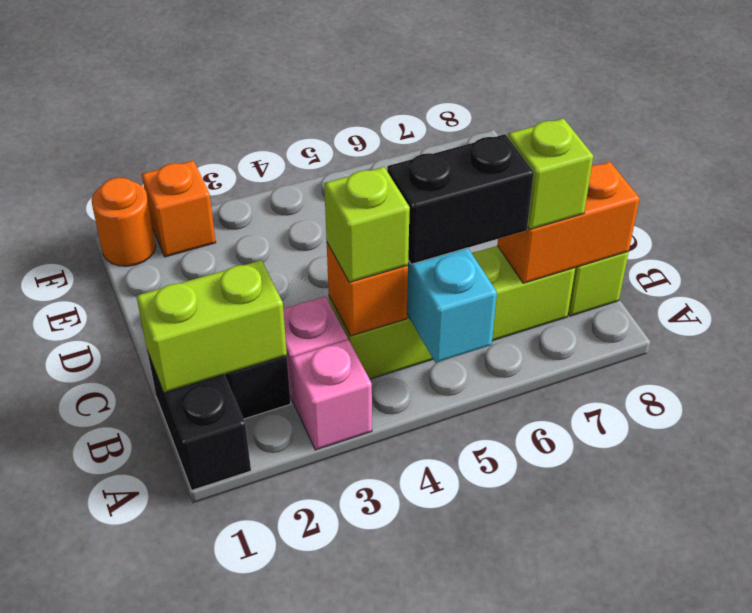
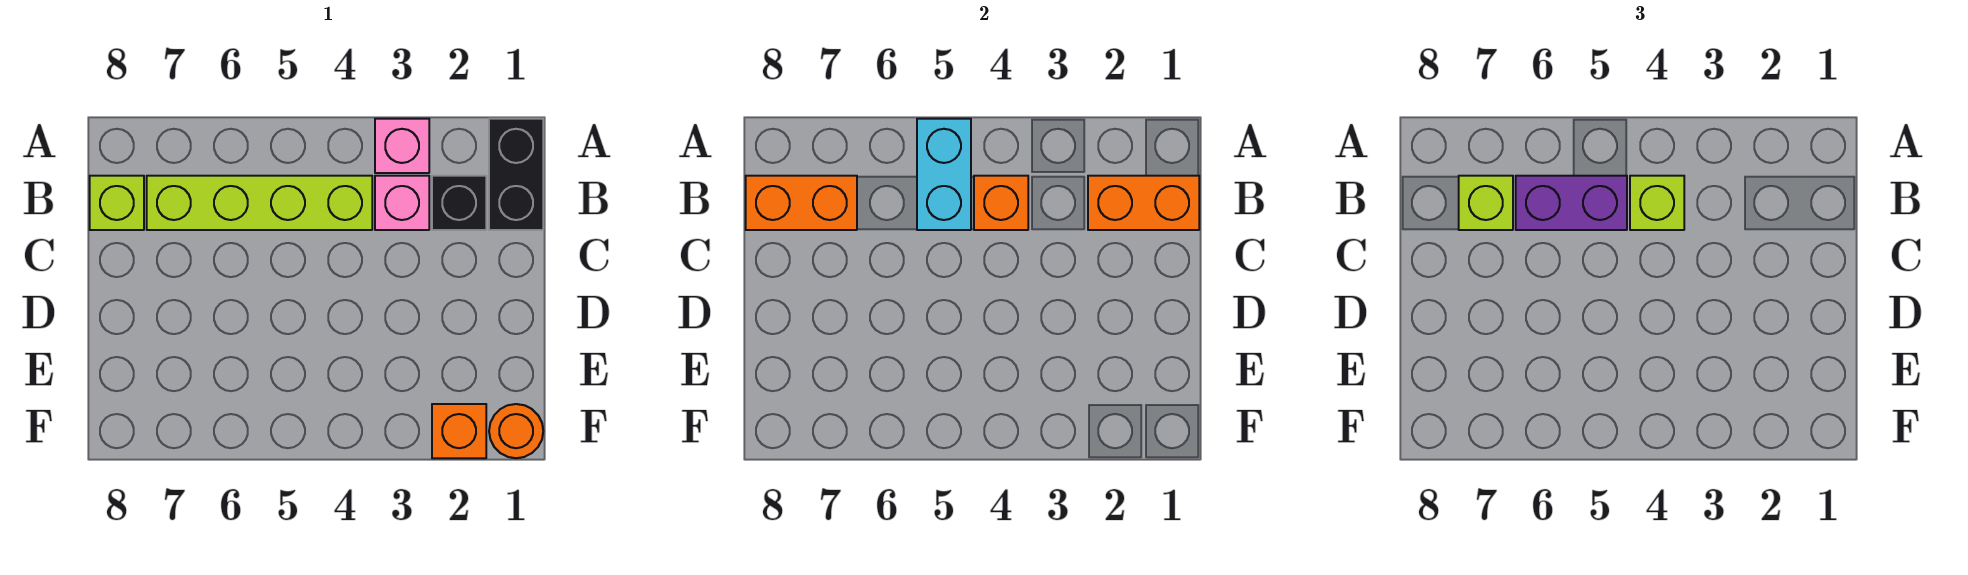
lime brick B1:B2 level 2 -> orange brick B1:B2 level 2
black brick B5:B6 level 3 -> purple brick B5:B6 level 3

